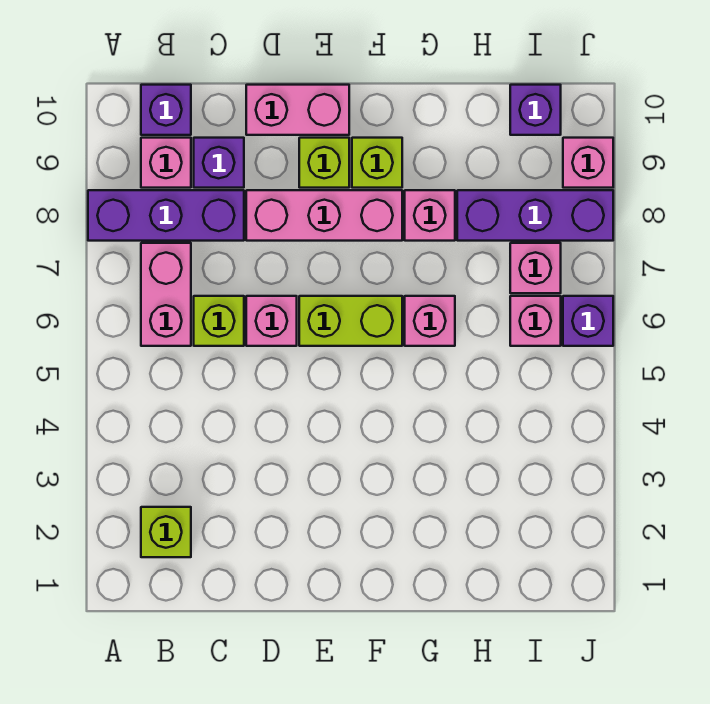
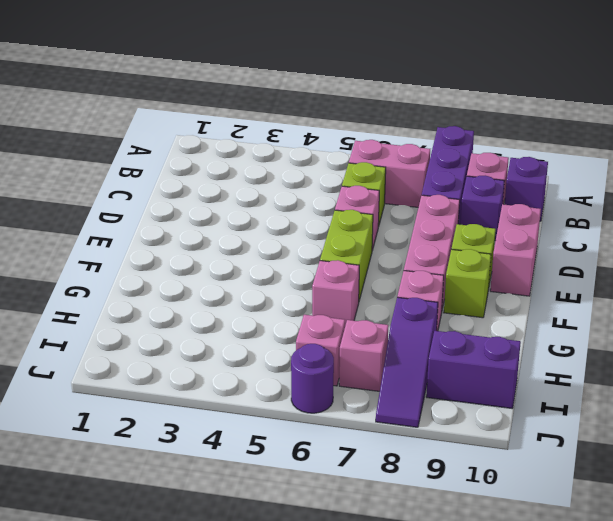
lime brick B2 level 1 -> none
purple brick H8:J8 level 1 -> purple slope H8:J8 level 1 top H
purple brick I10 level 1 -> purple brick I9:I10 level 1
purple brick J6 level 1 -> purple round brick J6 level 1
pink brick J9 level 1 -> none

